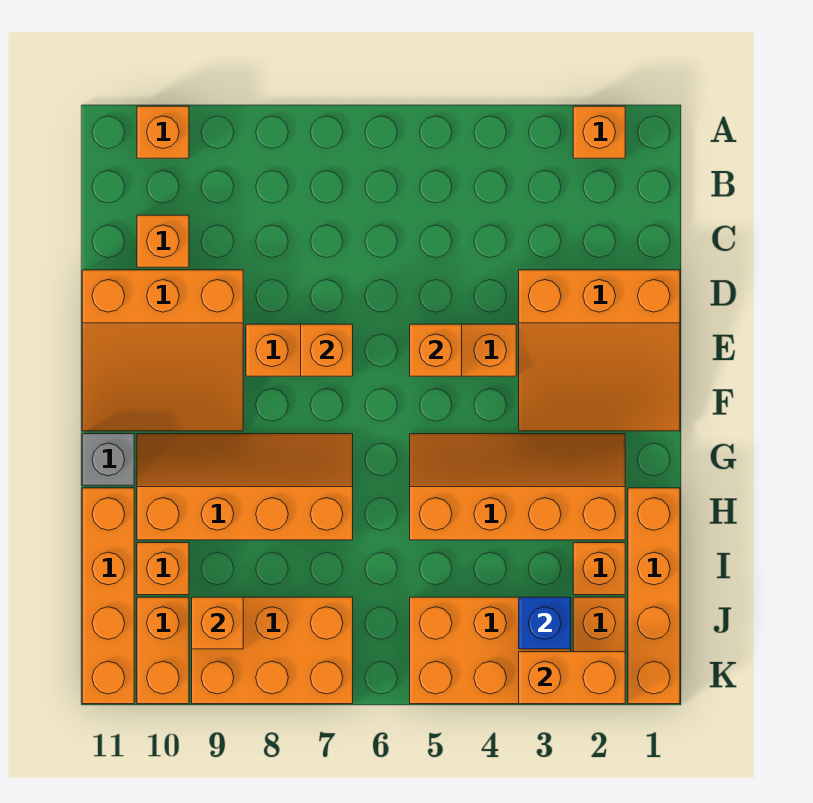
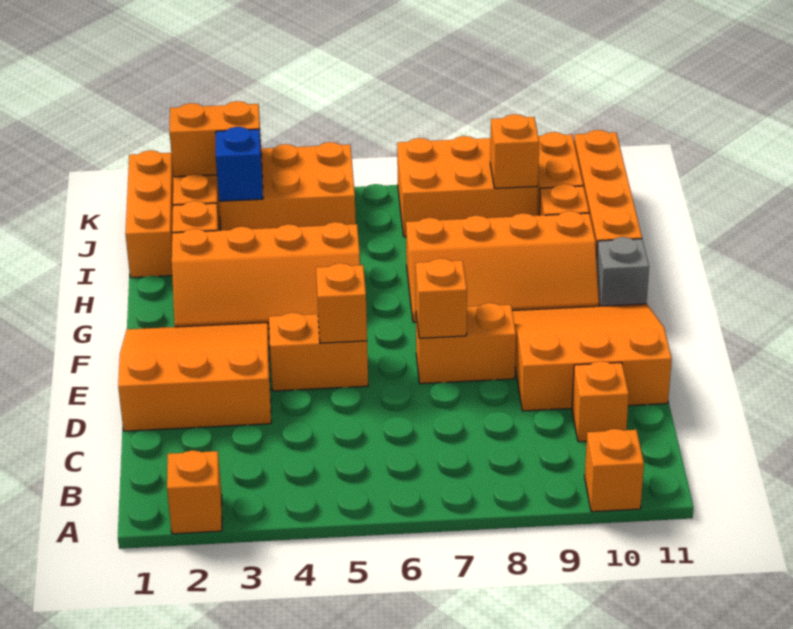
orange brick H1:K1 level 1 -> orange brick I1:K1 level 1

